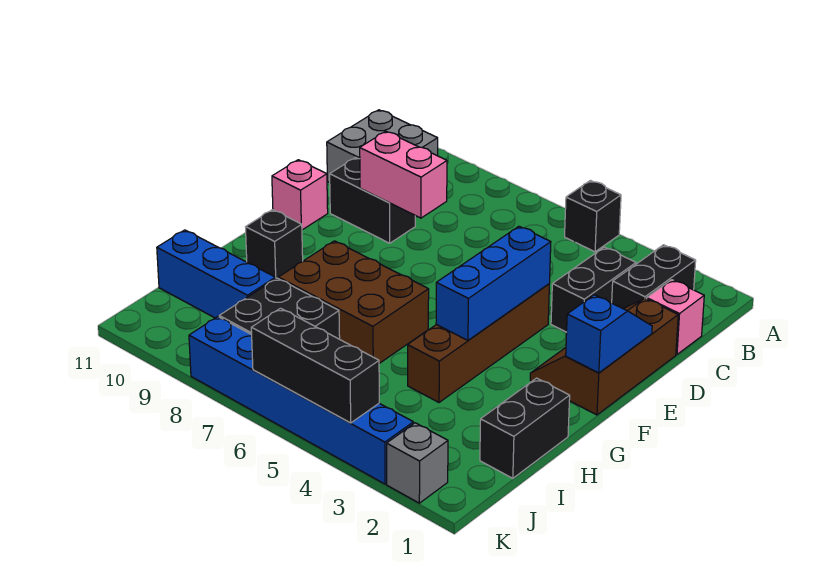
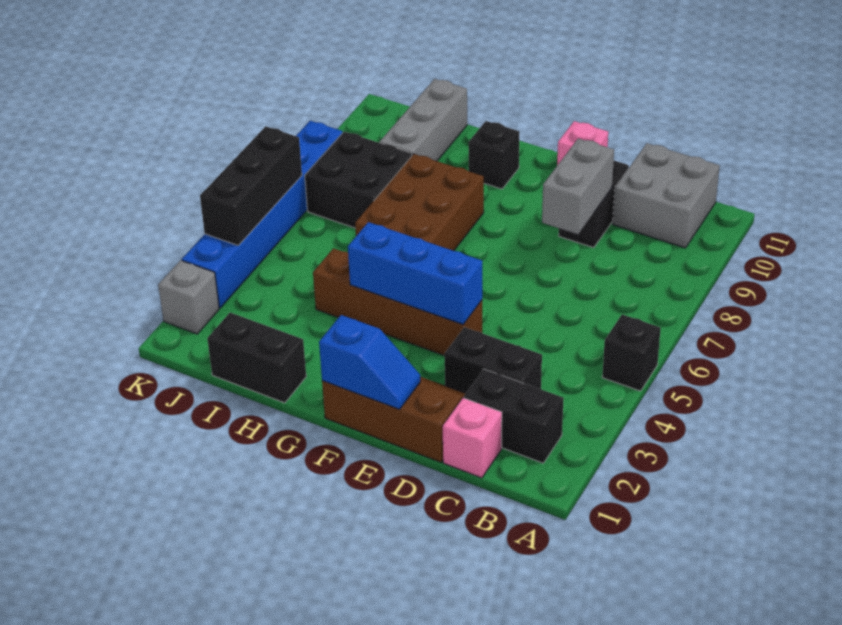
pink brick D8:D9 level 2 -> grey brick D8:D9 level 2
blue brick I9:I11 level 1 -> grey brick I9:I11 level 1

